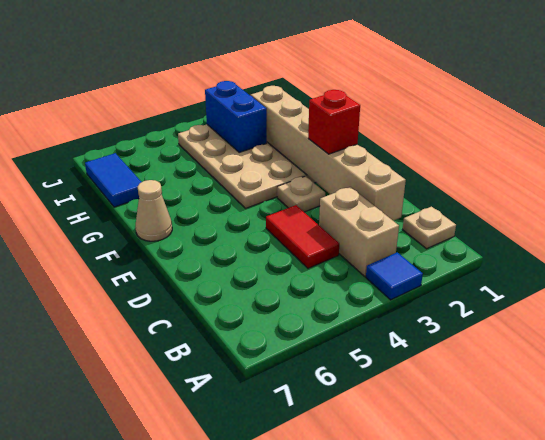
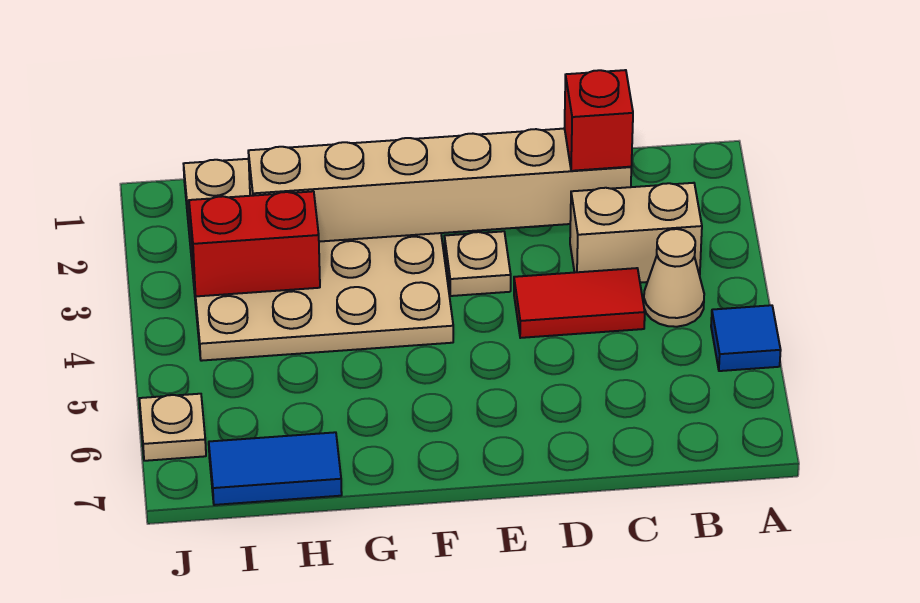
blue tile A3 level 1 -> blue tile A5 level 1
tan plate B1 level 1 -> tan plate J6 level 1
red brick E2 level 3 -> red brick C2 level 3
tan cone F7 level 1 -> tan cone B4 level 1
blue brick H3:I3 level 2 -> red brick H3:I3 level 2

